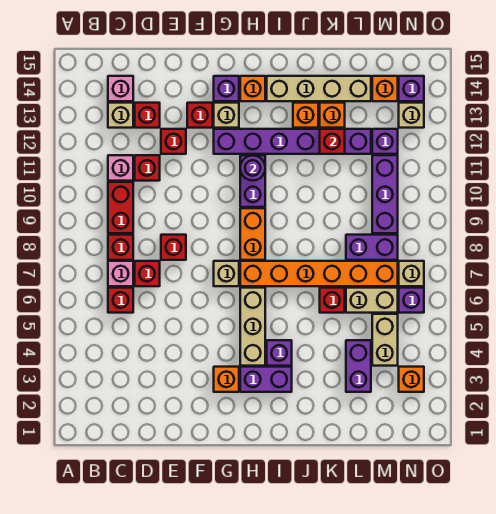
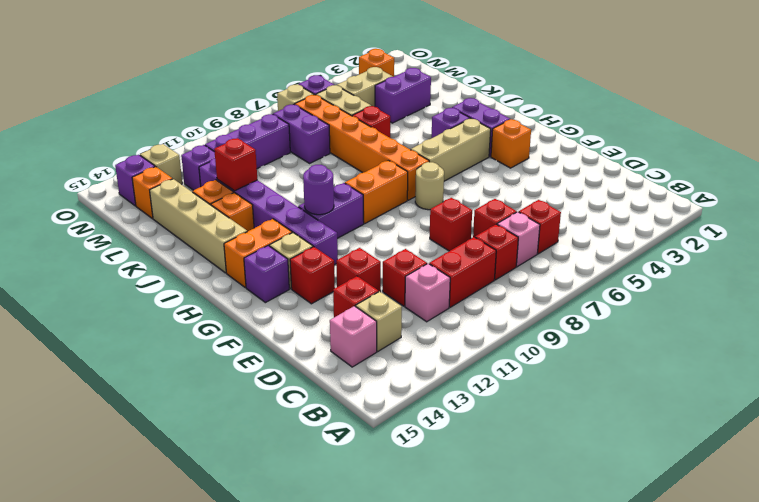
tan brick G7 level 1 -> tan round brick G7 level 1
orange brick H14 level 1 -> orange brick H13:H14 level 1

